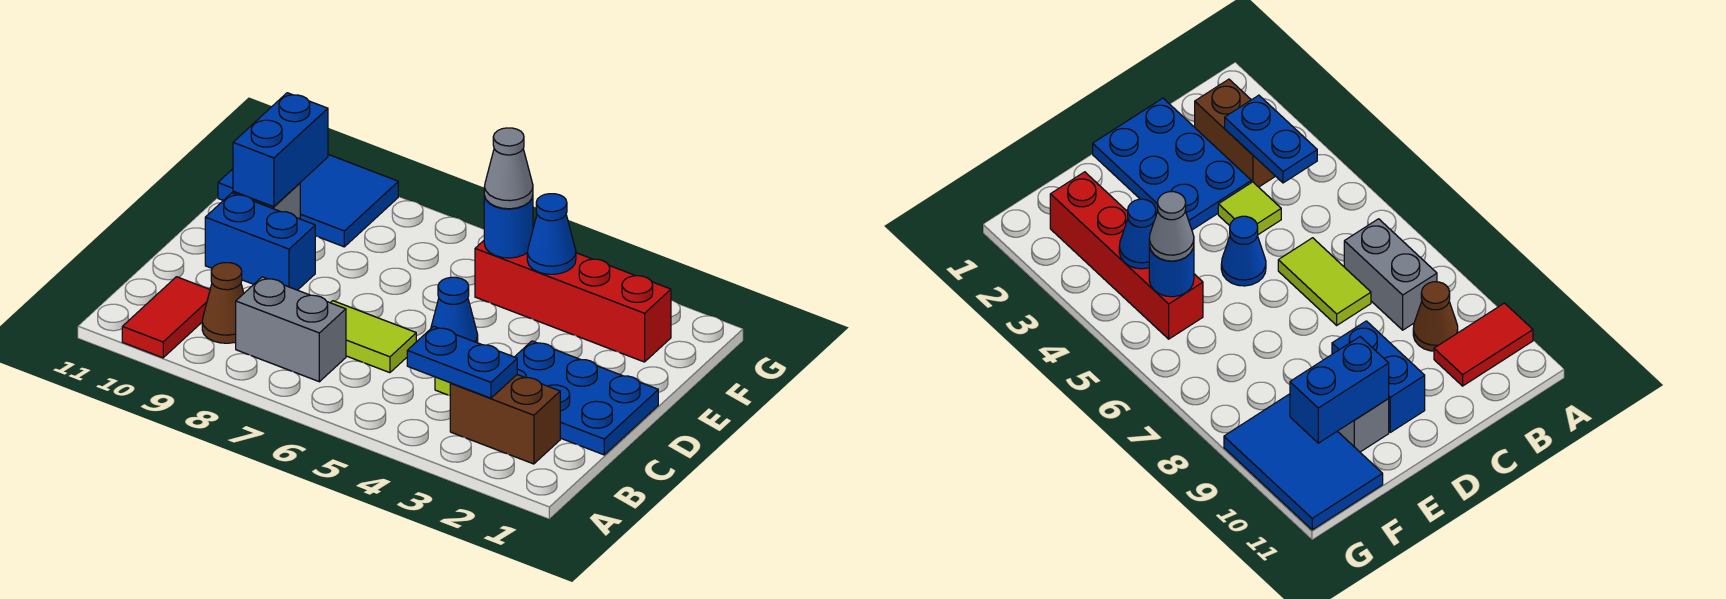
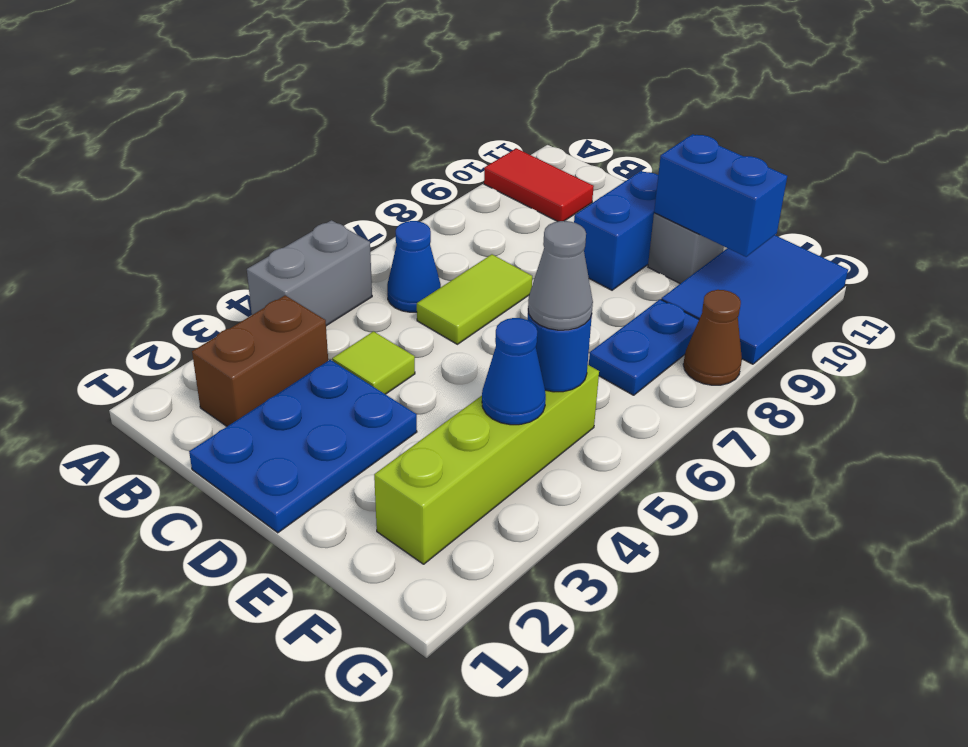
blue plate B3:B4 level 2 -> blue plate F7:F8 level 1
grey brick B7:B8 level 1 -> grey brick A4:A5 level 1
brown cone B9 level 1 -> brown cone G8 level 1
blue cone D5 level 1 -> blue cone B6 level 1
red brick F2:F5 level 1 -> lime brick F2:F5 level 1

